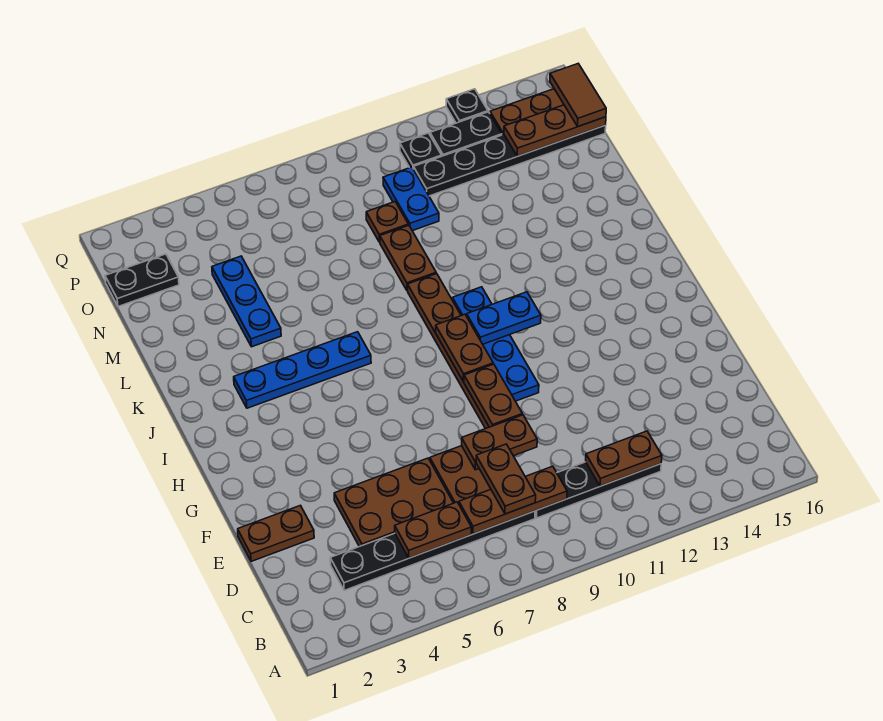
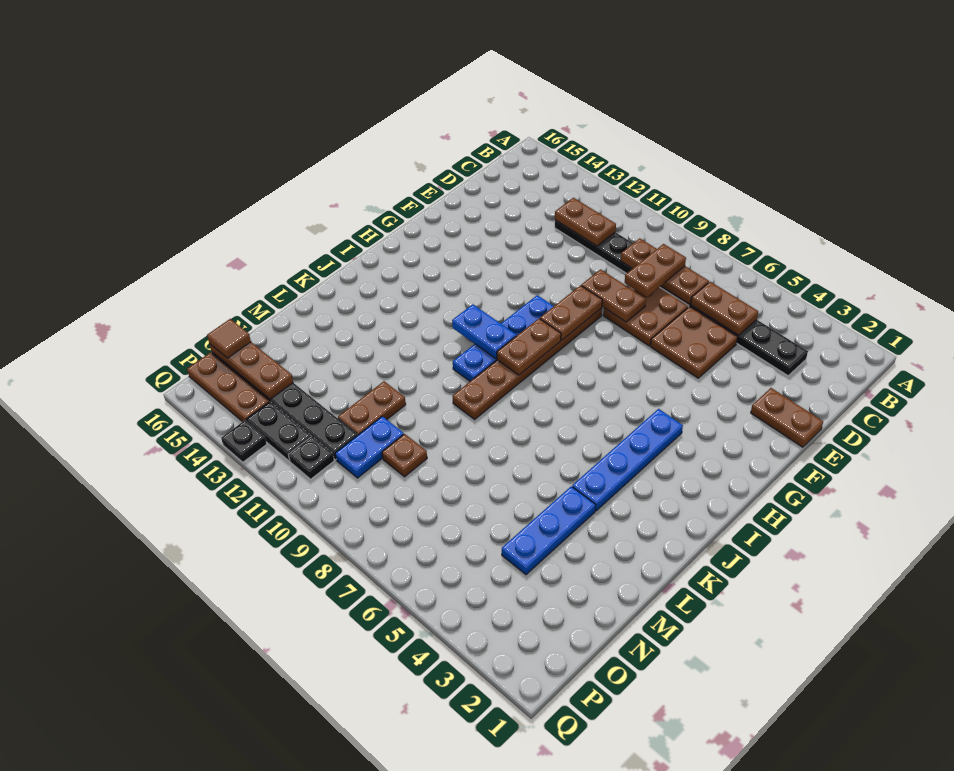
brown plate D4:E6 level 1 -> brown plate D5:E6 level 1
blue plate J3:J6 level 1 -> blue plate H4:K4 level 1
brown plate L9:M9 level 1 -> brown plate M11:N11 level 1
black plate O1:O2 level 1 -> none
brown tile O16:P16 level 3 -> brown tile O16 level 3

